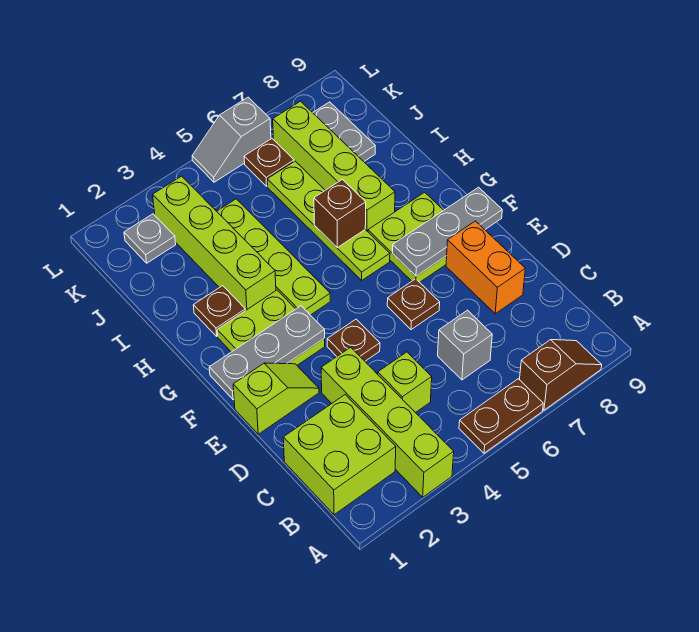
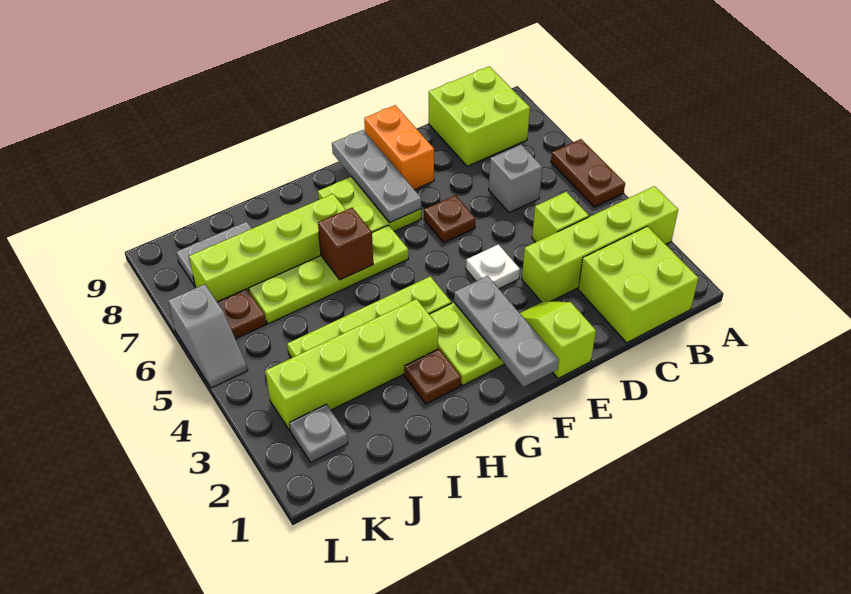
brown slope A7:A8 level 1 top 7 -> none
none -> lime brick B8:C9 level 1
orange brick D8:E8 level 1 -> orange brick E8:E9 level 1
brown plate E4 level 1 -> white plate E4 level 1

